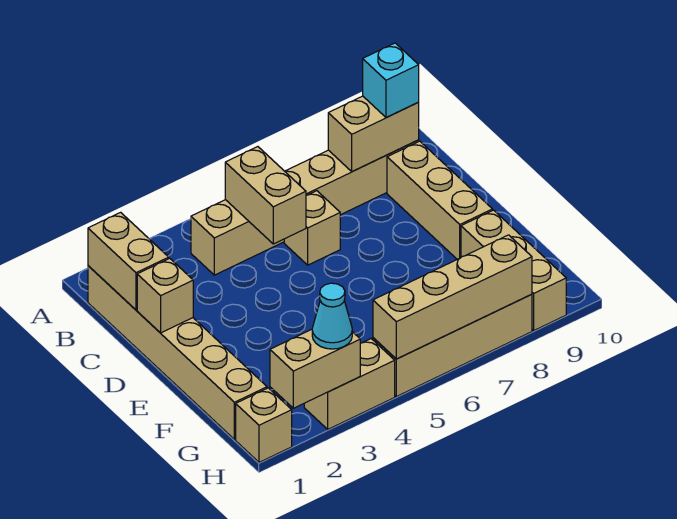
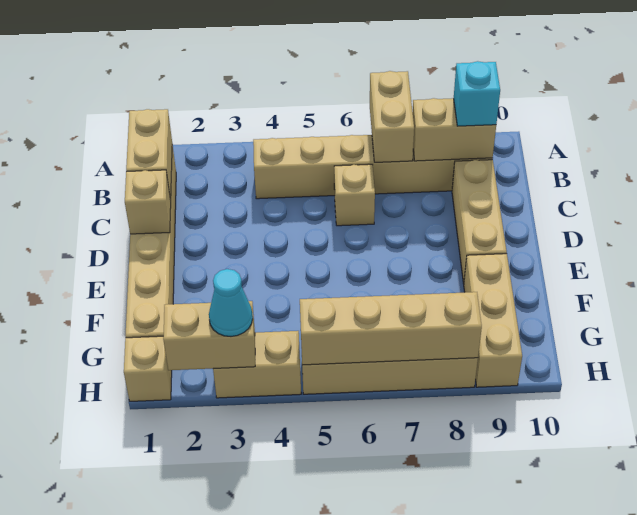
tan brick B5:C5 level 2 -> tan brick A7:B7 level 2

